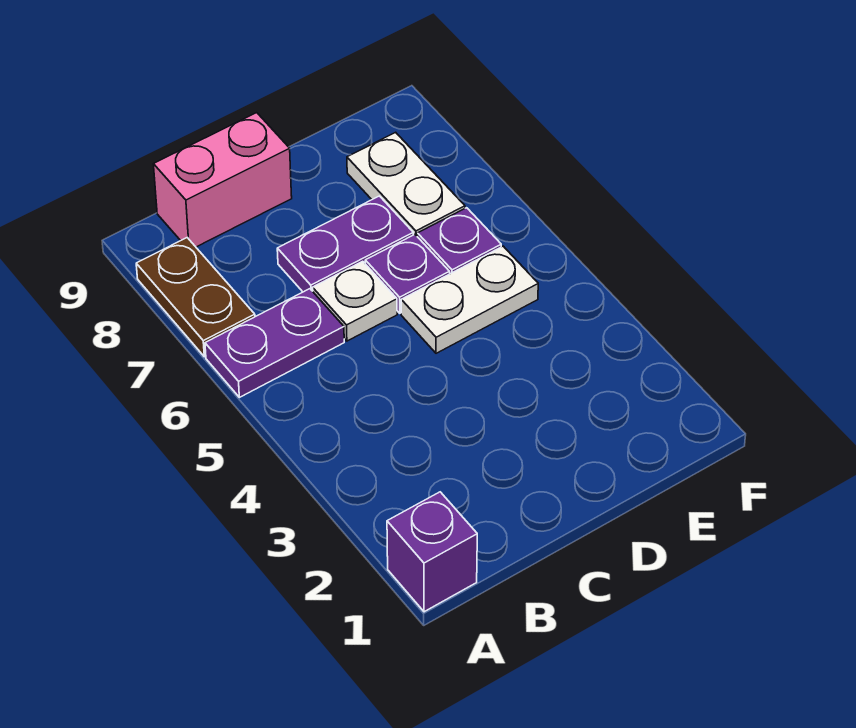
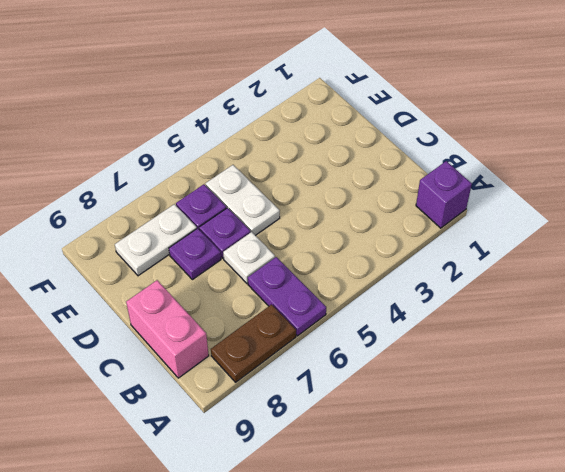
purple plate C7:D7 level 1 -> purple plate D7 level 1

